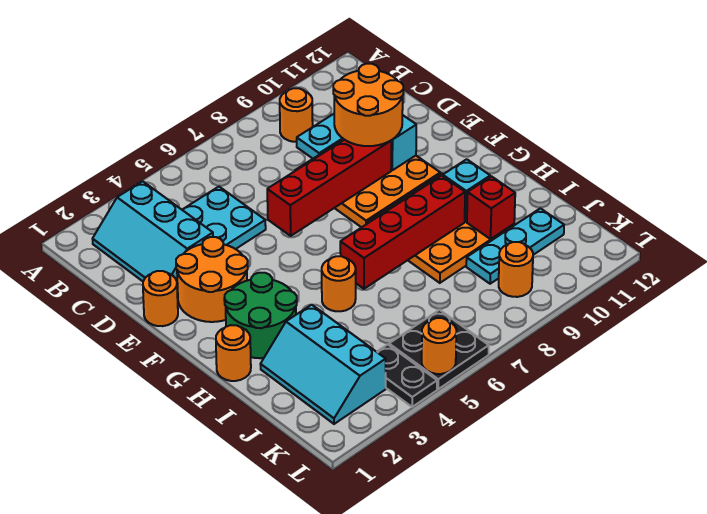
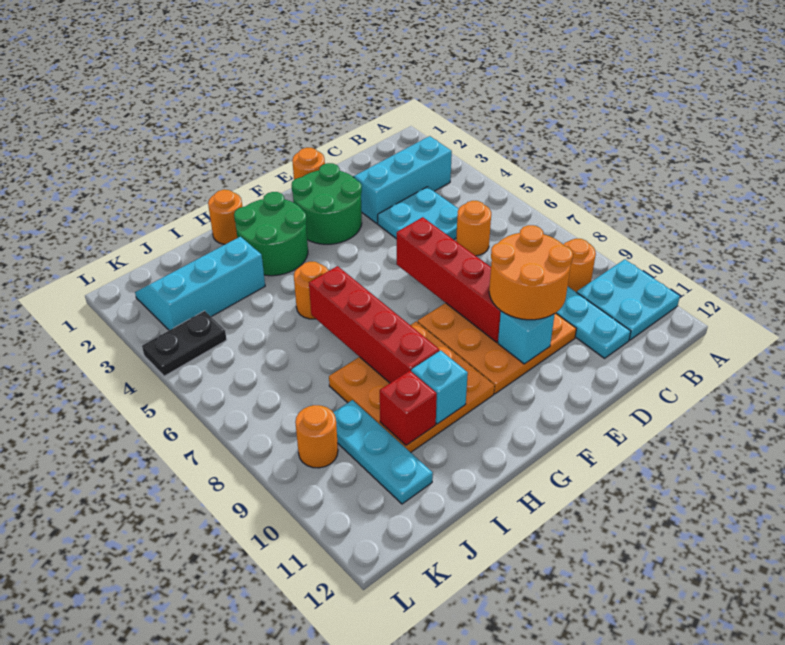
none -> cyan plate A10:B11 level 1
orange round brick E2:F3 level 1 -> green round brick E2:F3 level 1
black plate K5:L6 level 1 -> none
orange round brick L5 level 2 -> orange round brick C6 level 1

